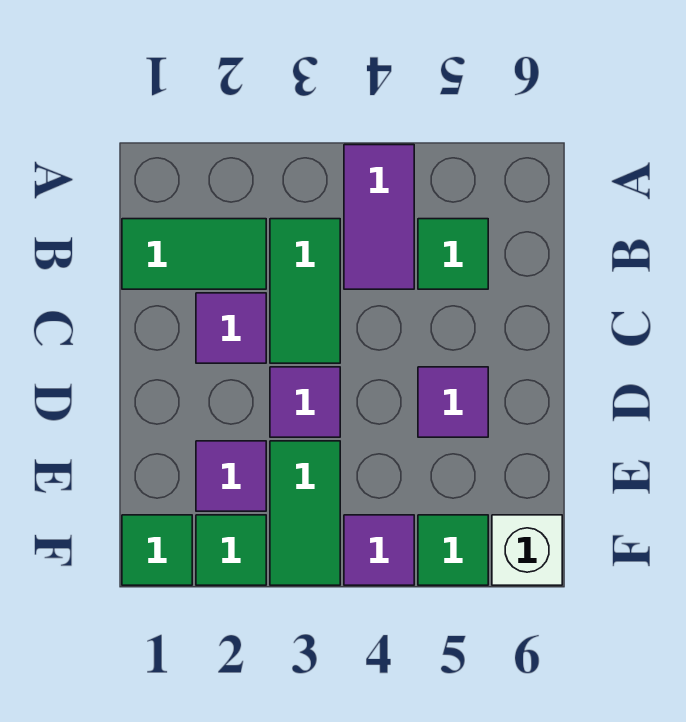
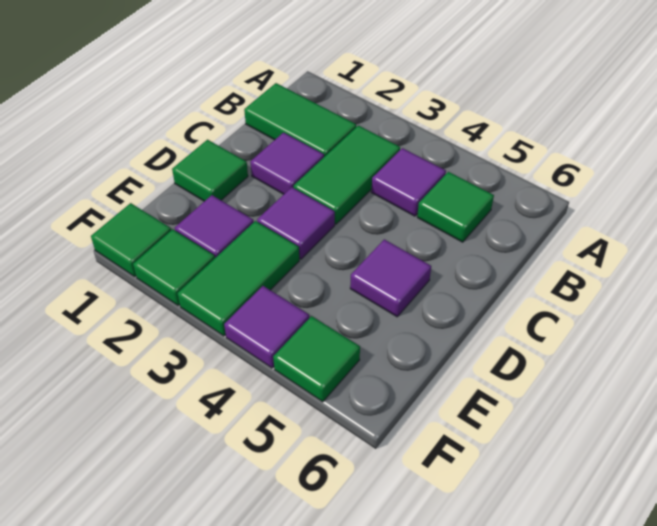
purple tile A4:B4 level 1 -> purple tile B4 level 1
none -> green tile D1 level 1
white brick F6 level 1 -> none

